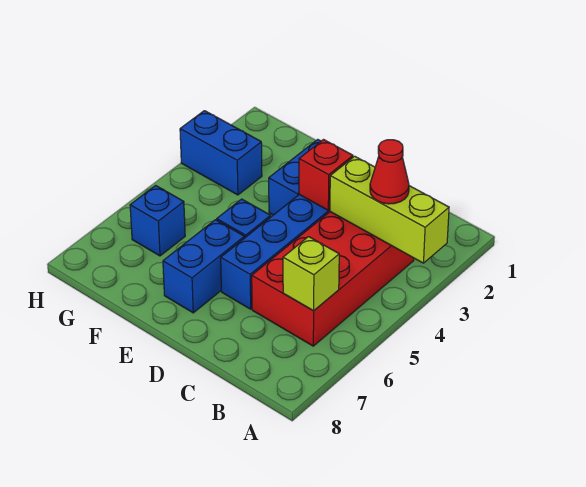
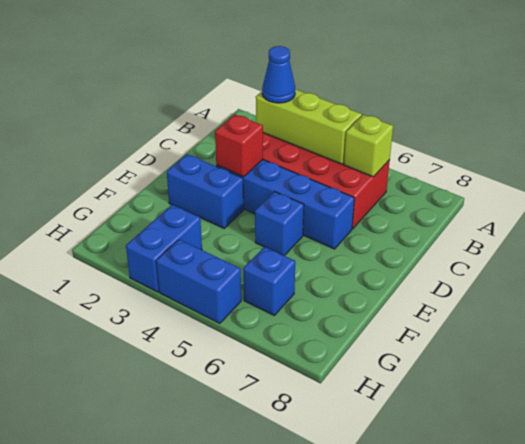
lime brick A3:C3 level 2 -> lime brick B3:B5 level 2
red cone B3 level 3 -> blue cone B3 level 3
blue brick E6:E7 level 1 -> blue brick H4:H5 level 1

